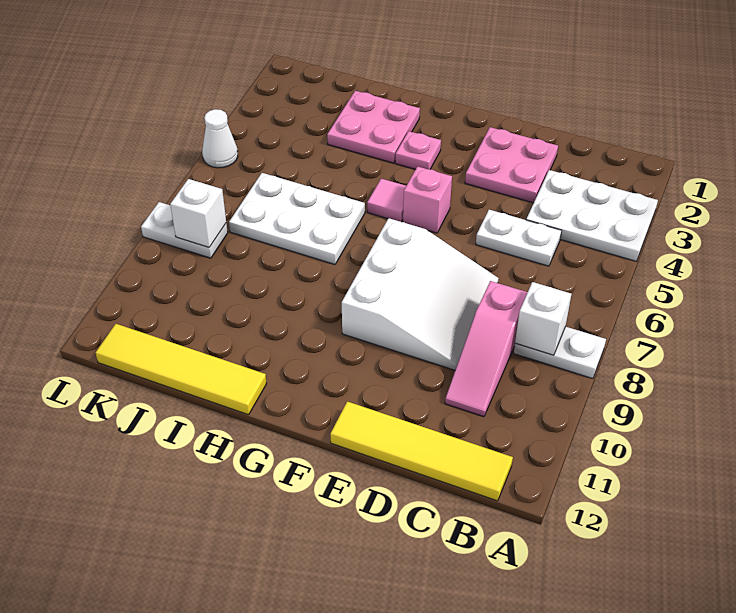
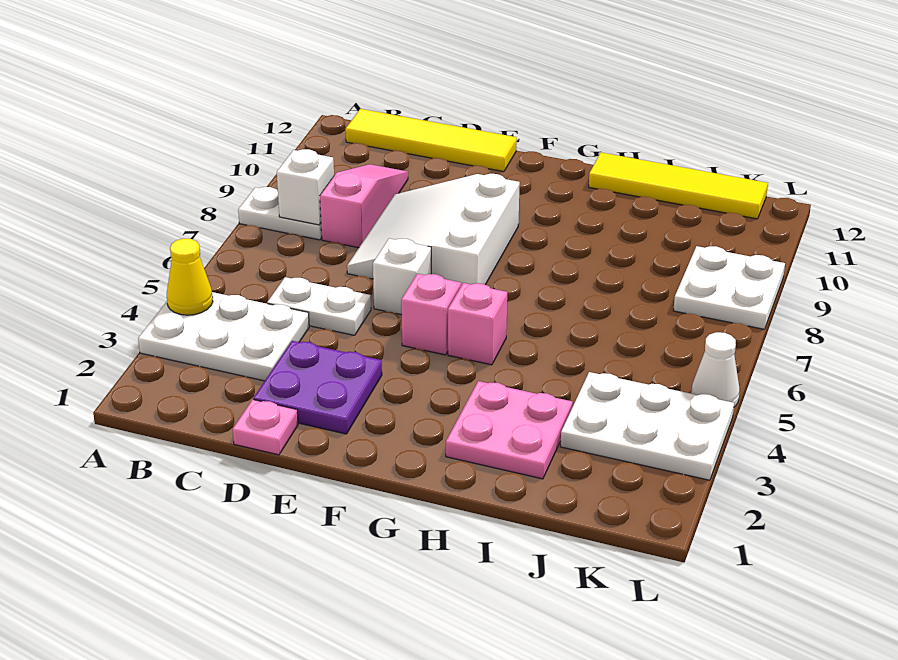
none -> yellow cone A4 level 2
pink plate D2:E3 level 1 -> purple plate D2:E3 level 1
pink plate G3 level 1 -> pink plate D1 level 1
pink tile G5 level 1 -> pink brick G5 level 1
white plate H6:J7 level 1 -> white plate J3:L4 level 1
white plate K8:L8 level 1 -> white plate K8:L9 level 1
white brick K8 level 2 -> white brick E6 level 1

